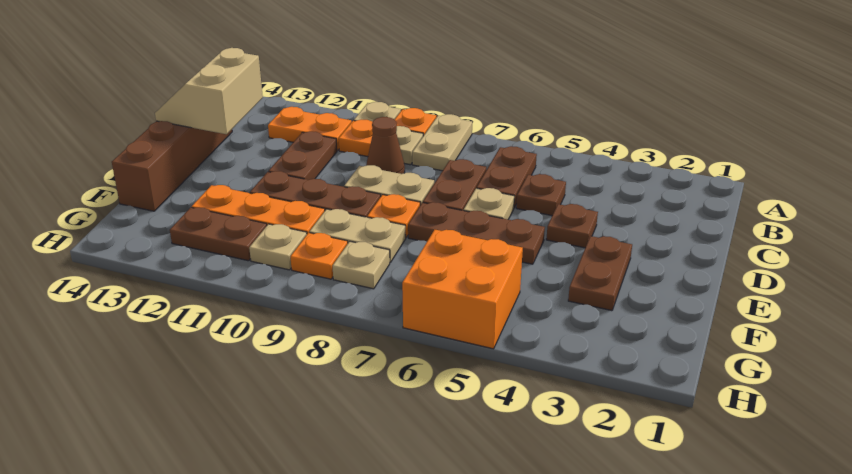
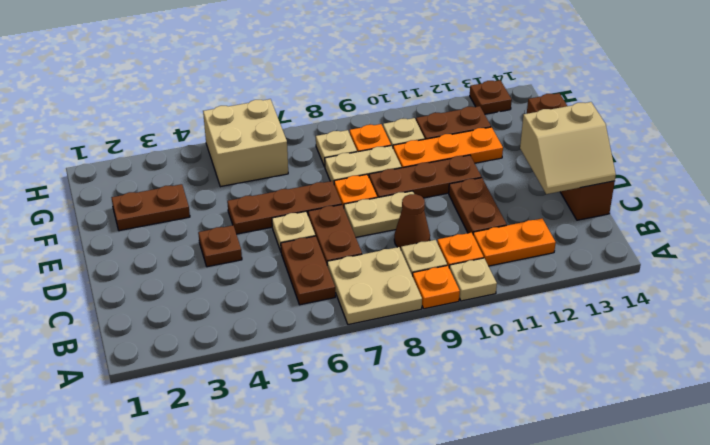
tan plate A8:B8 level 1 -> tan plate A7:B8 level 1
brown plate C5 level 1 -> brown plate H13 level 1
tan slope C13:D14 level 2 top 13 -> tan slope C13:D14 level 2 top D
brown plate E3:F3 level 1 -> brown plate F2:F3 level 1
orange brick G5:H6 level 1 -> tan brick G5:H6 level 1

